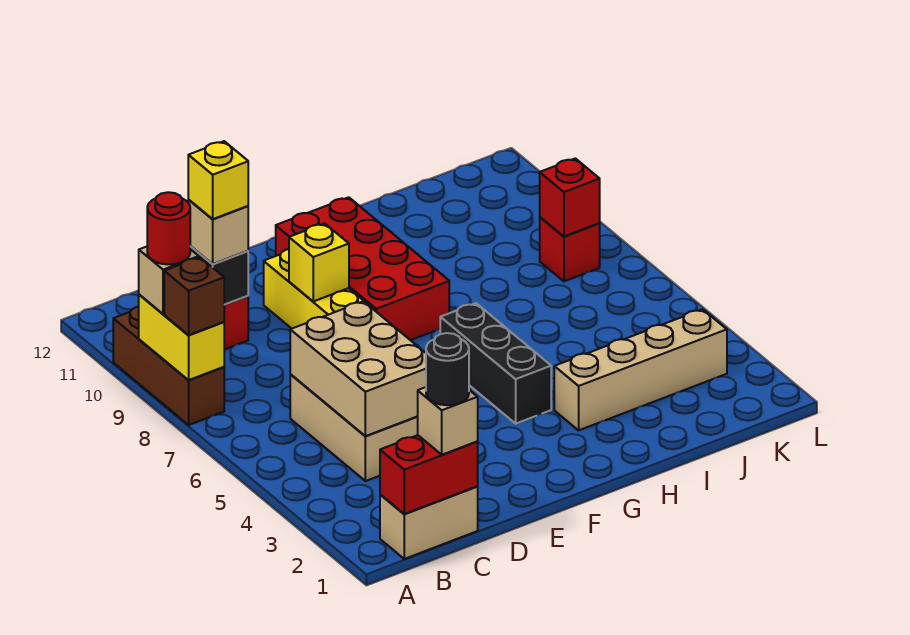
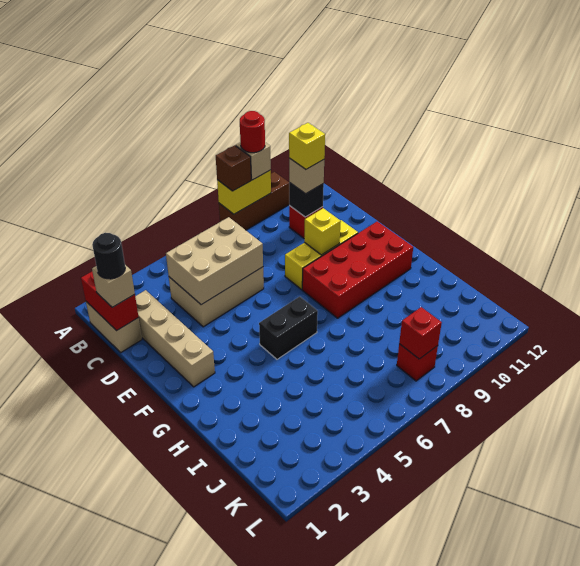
black brick G4:G6 level 1 -> black brick G5:G6 level 1
tan brick H3:K3 level 1 -> tan brick C2:F2 level 1

